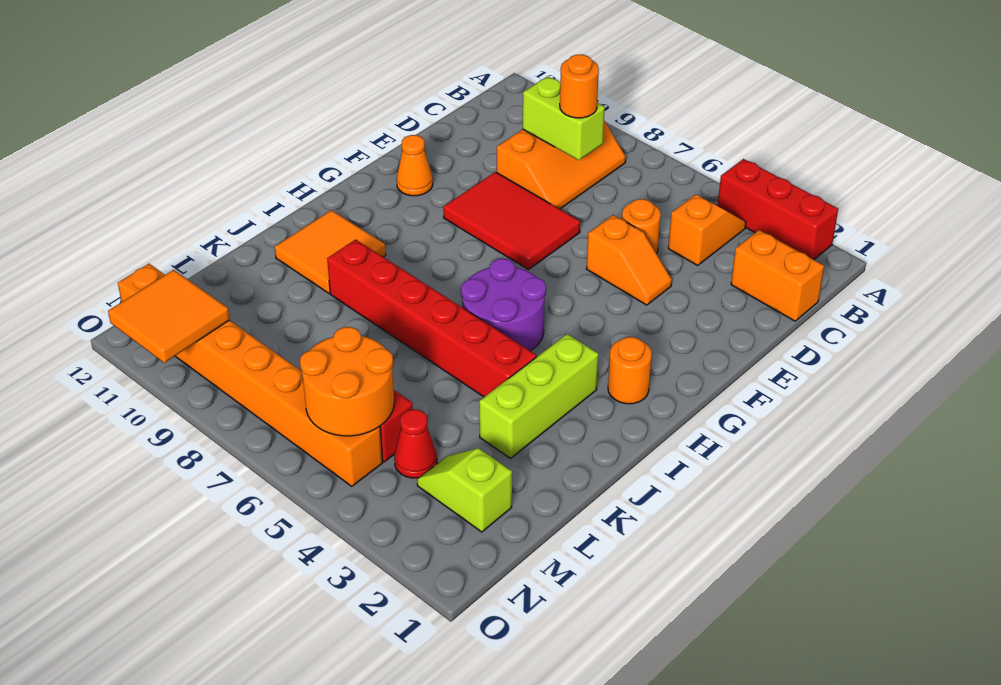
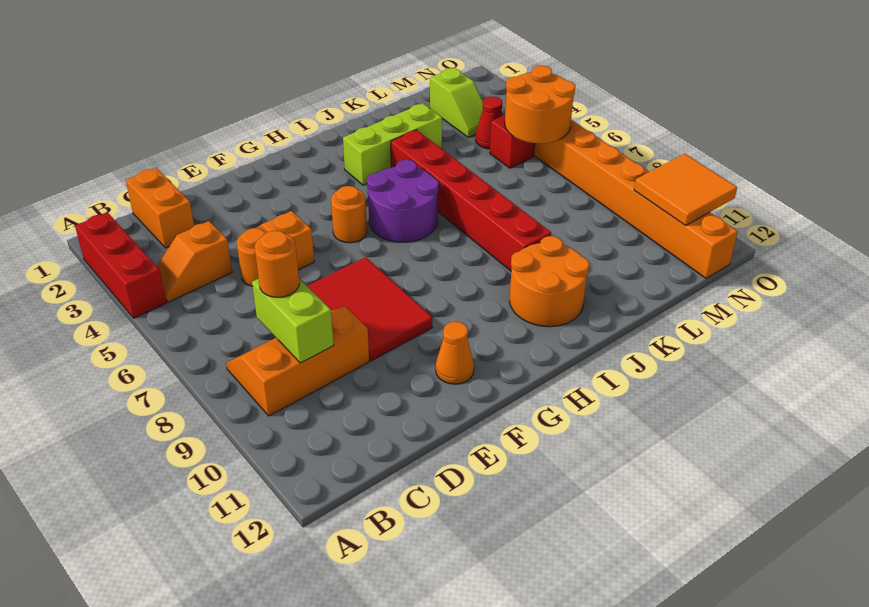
orange round brick H2 level 1 -> orange round brick G5 level 1
orange tile I10:J11 level 1 -> orange round brick I10:J11 level 1

